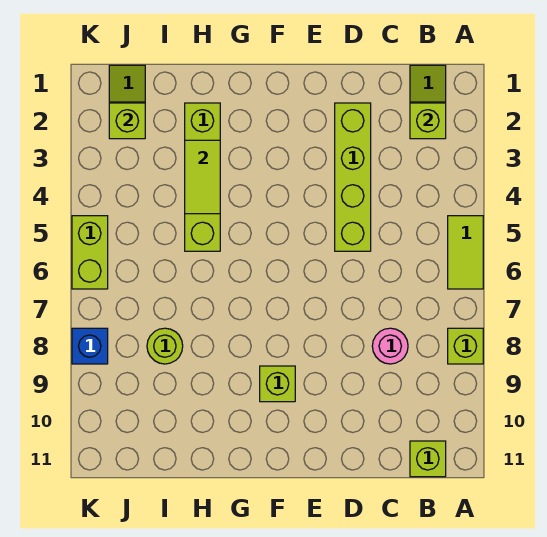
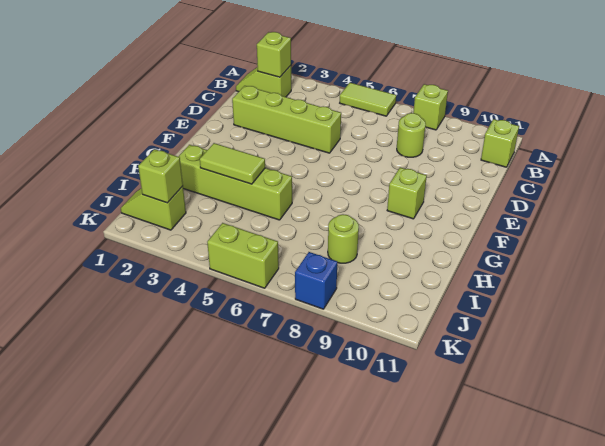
pink round brick C8 level 1 -> lime round brick C8 level 1

